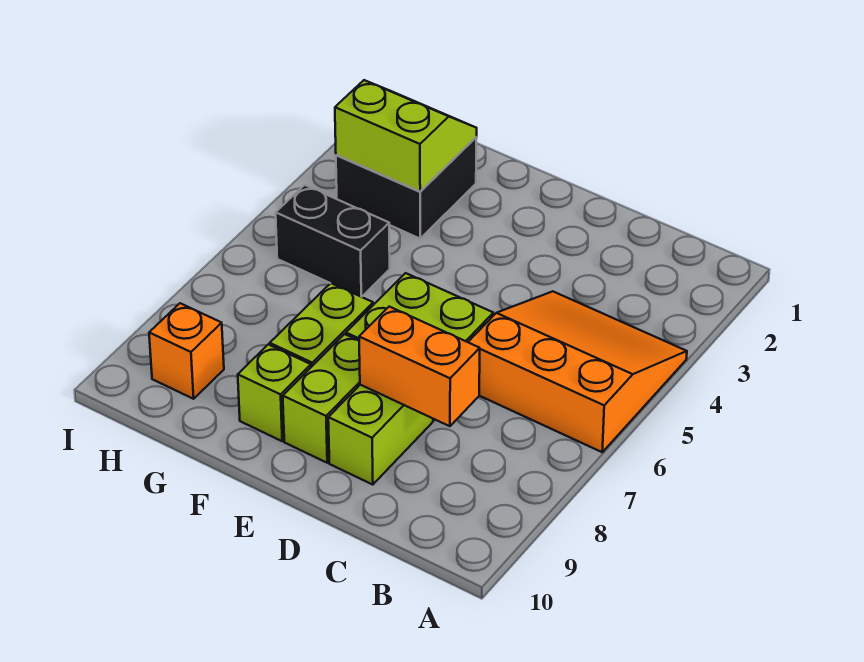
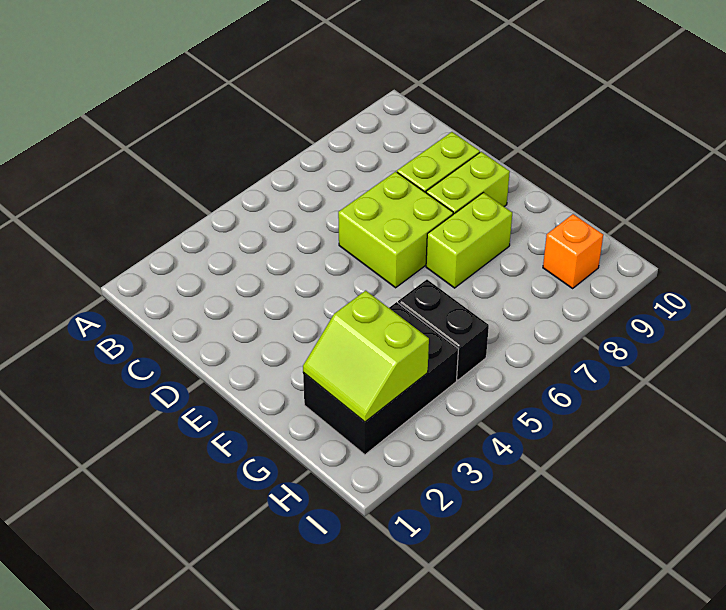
orange slope A4:C6 level 1 top 6 -> none
orange brick C8:D8 level 2 -> none
lime brick F9 level 1 -> none
black brick G2:H3 level 1 -> black brick G2:H4 level 1

